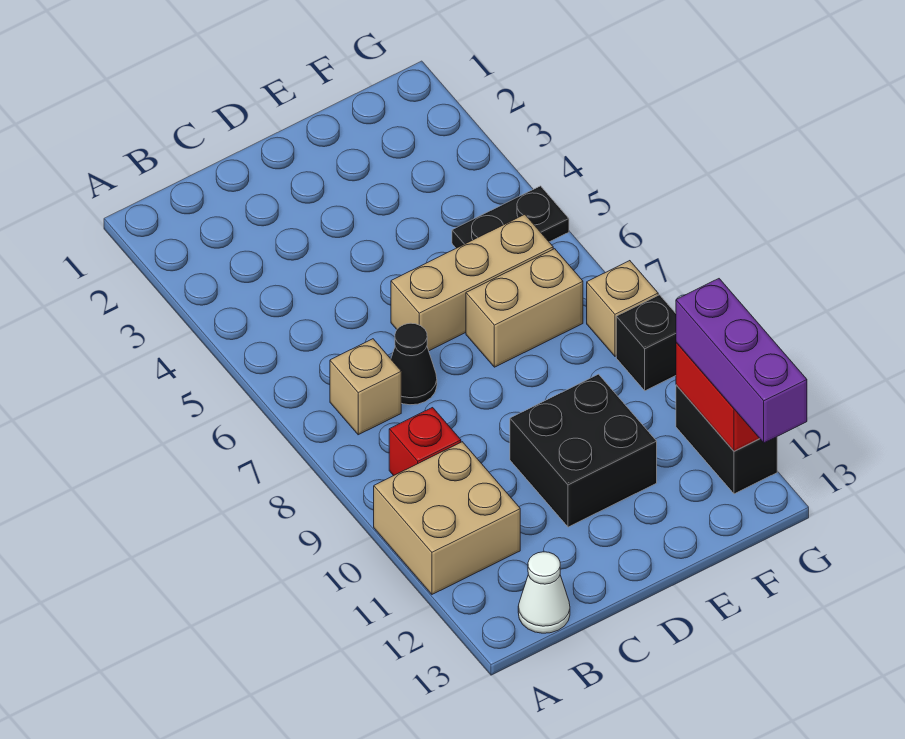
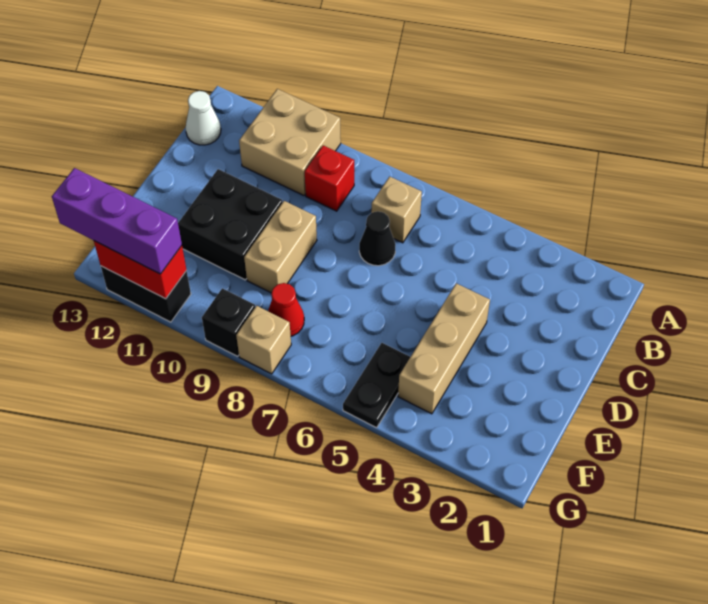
tan brick D6:F6 level 1 -> tan brick D4:F4 level 1
tan brick E7:F7 level 1 -> tan brick D9:E9 level 1
none -> red cone F8 level 1

